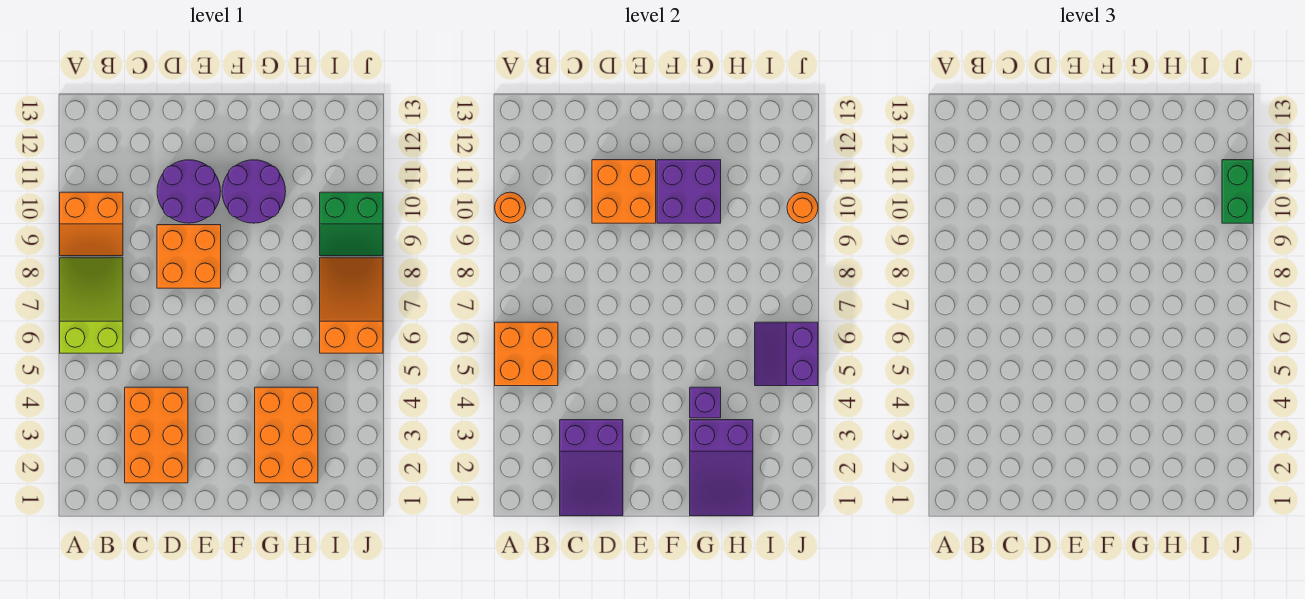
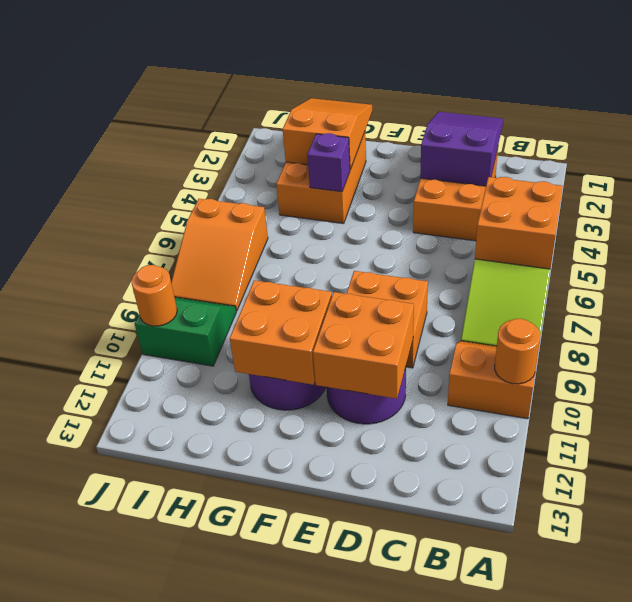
purple brick F10:G11 level 2 -> orange brick F10:G11 level 2
purple slope G1:H3 level 2 top 3 -> orange slope G1:H3 level 2 top 3
purple slope I5:J6 level 2 top J -> none
green brick J10:J11 level 3 -> none

